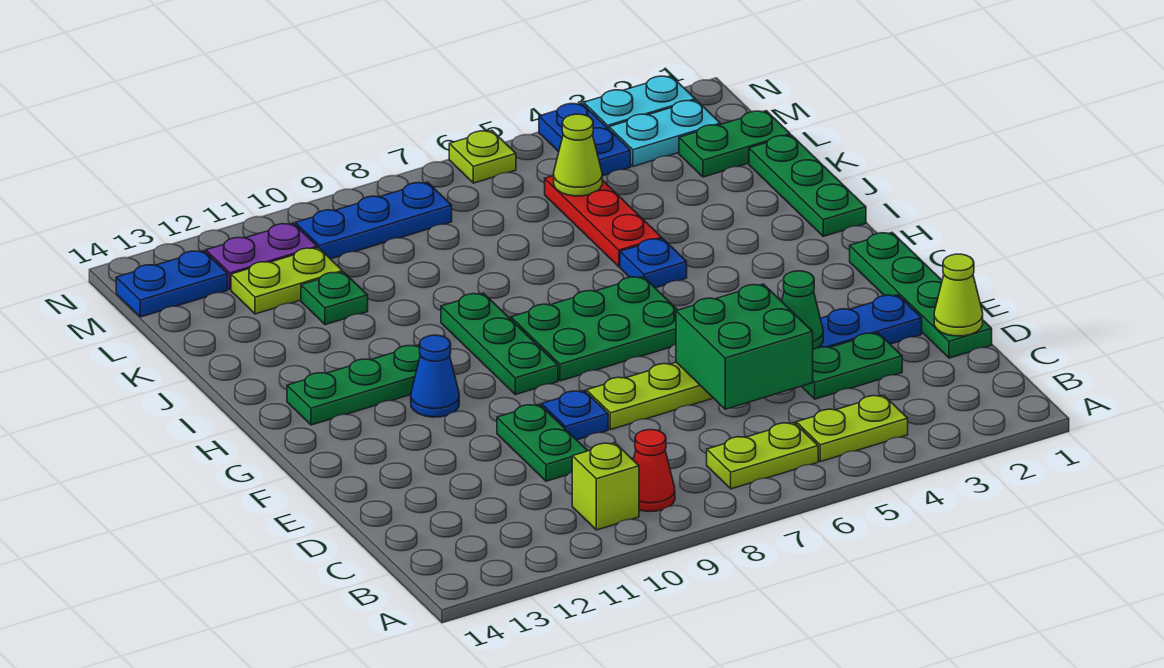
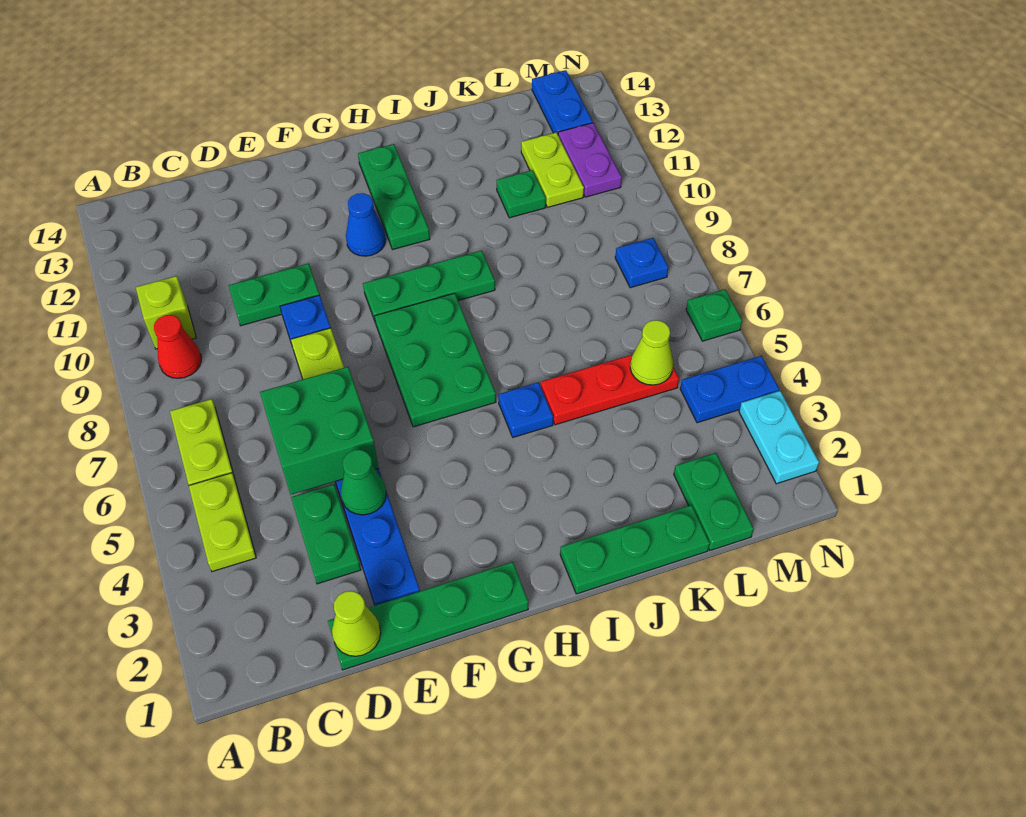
cyan plate M2:M3 level 1 -> none
blue plate M8:M10 level 1 -> blue plate M8 level 1
lime plate N6 level 1 -> green plate N6 level 1

